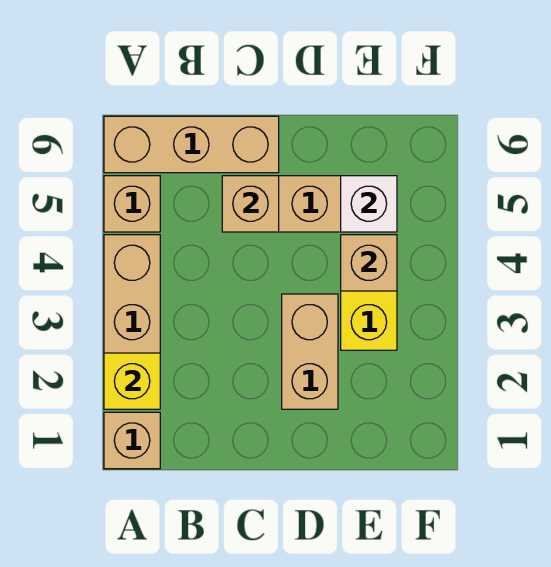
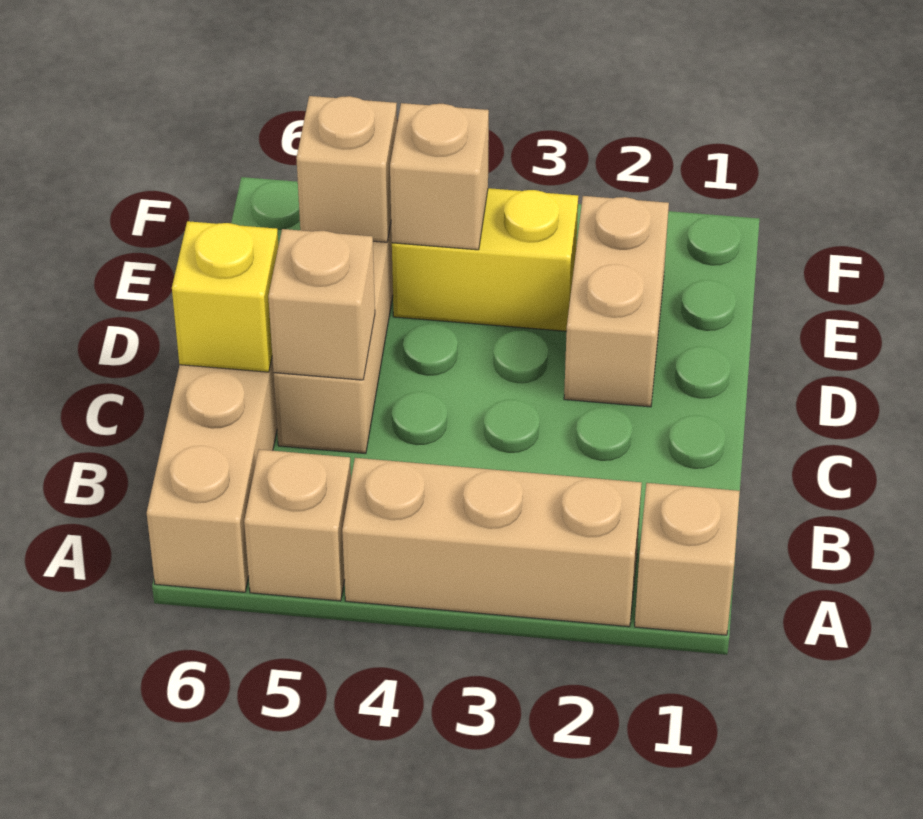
yellow brick A2 level 2 -> yellow brick C6 level 2
tan brick D2:D3 level 1 -> tan brick D2:E2 level 1
white brick E5 level 2 -> tan brick E5 level 2

